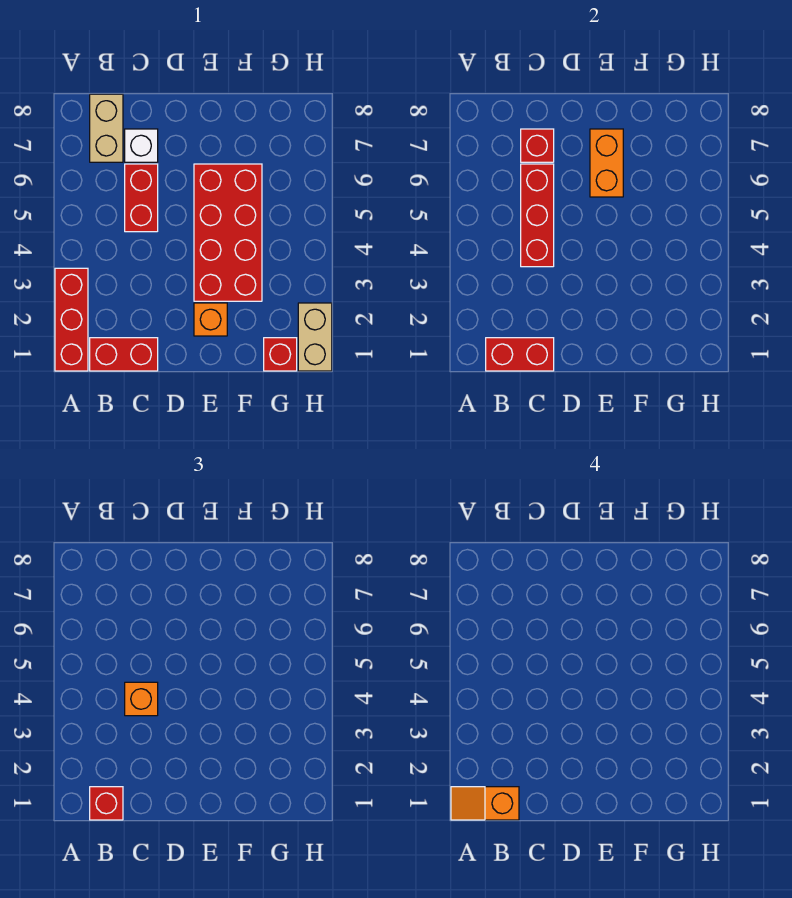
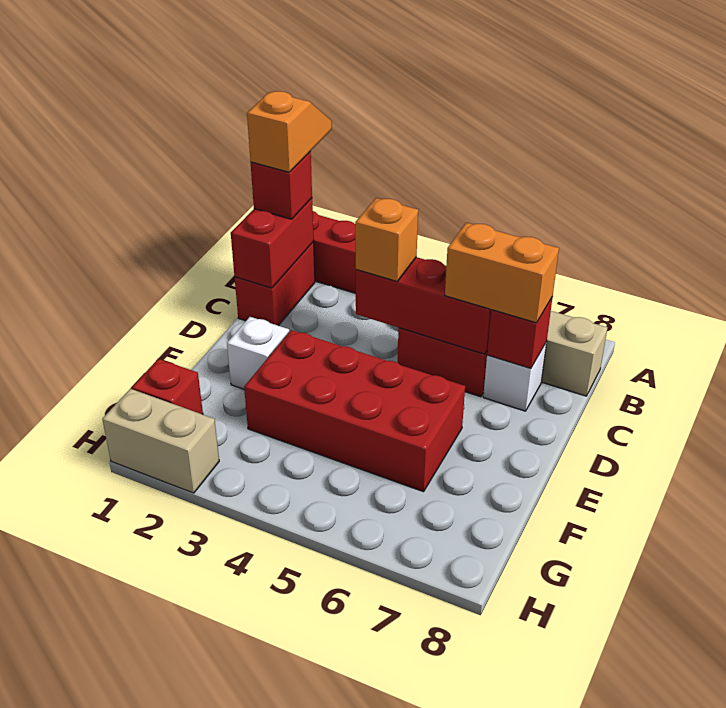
orange brick E2 level 1 -> white brick E2 level 1
orange brick E6:E7 level 2 -> orange brick C6:C7 level 3

